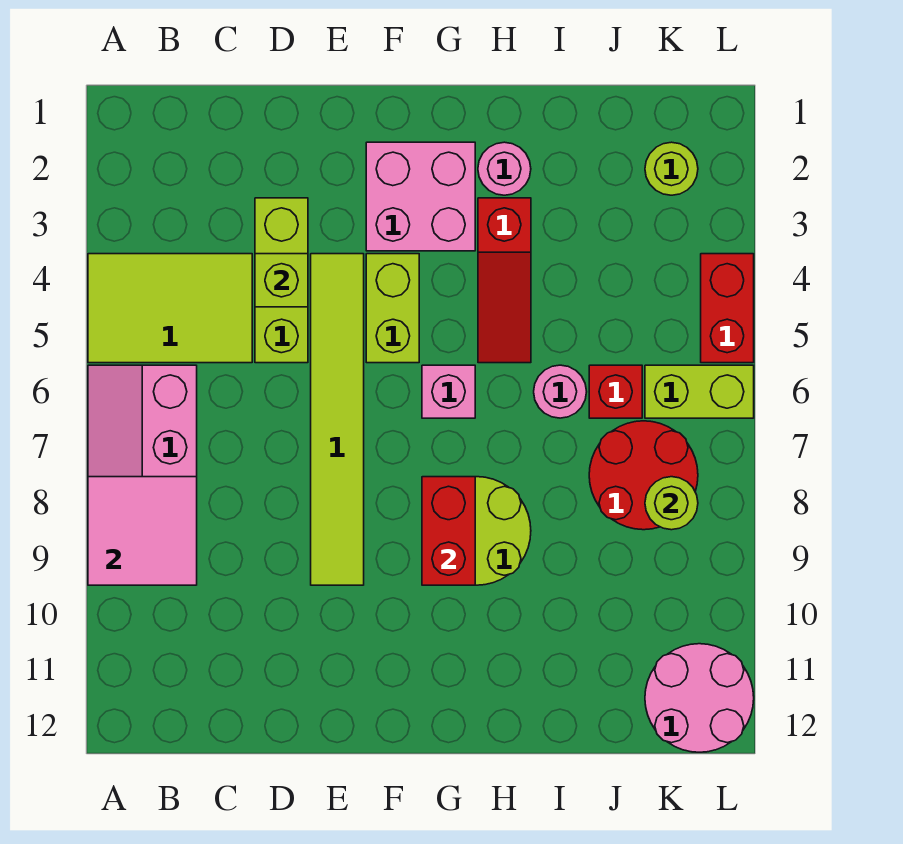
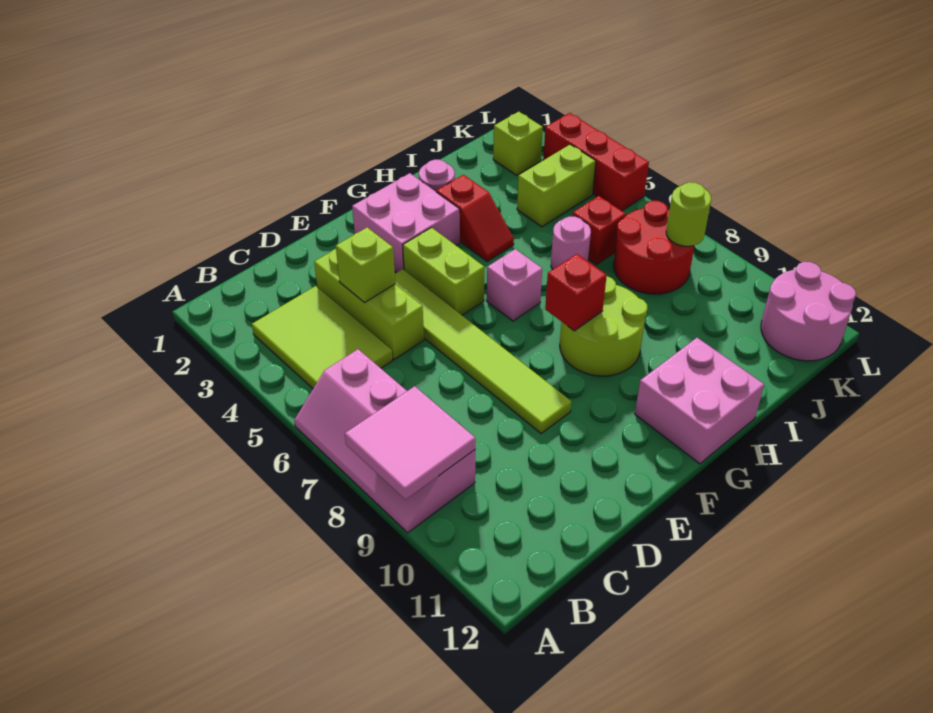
lime tile A4:C5 level 1 -> lime tile B3:C5 level 1
red brick G8:G9 level 2 -> red brick G8 level 2
none -> pink brick G11:H12 level 1
red slope H3:H5 level 1 top 3 -> red slope H3:H4 level 1 top 3
lime round brick K2 level 1 -> lime brick K2 level 1
lime brick K6:L6 level 1 -> lime brick J4:K4 level 1
red brick L4:L5 level 1 -> red brick L3:L5 level 1

